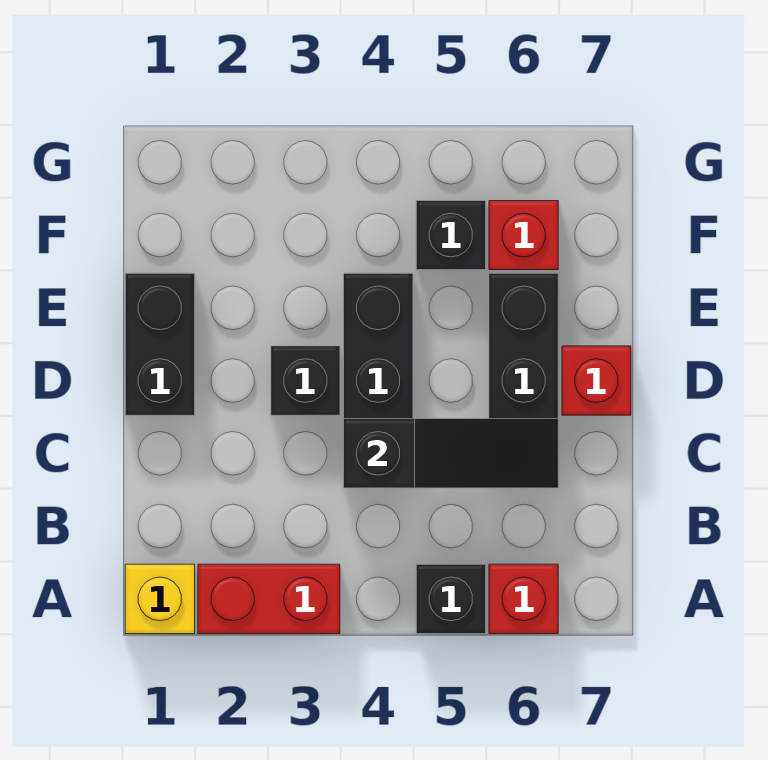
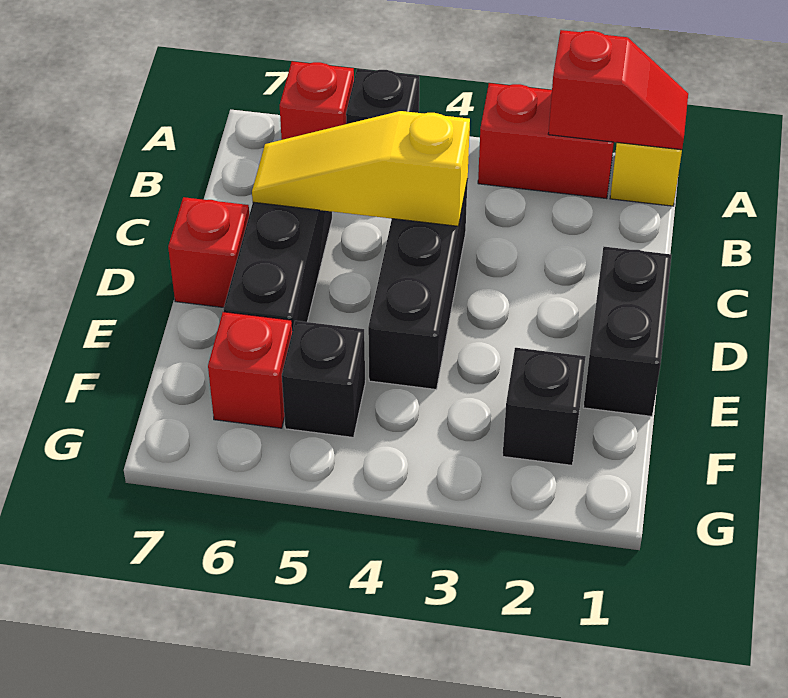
none -> red slope A1:A2 level 2 top 2
black slope C4:C6 level 2 top 4 -> yellow slope C4:C6 level 2 top 4
black brick D3 level 1 -> black brick F2 level 1

